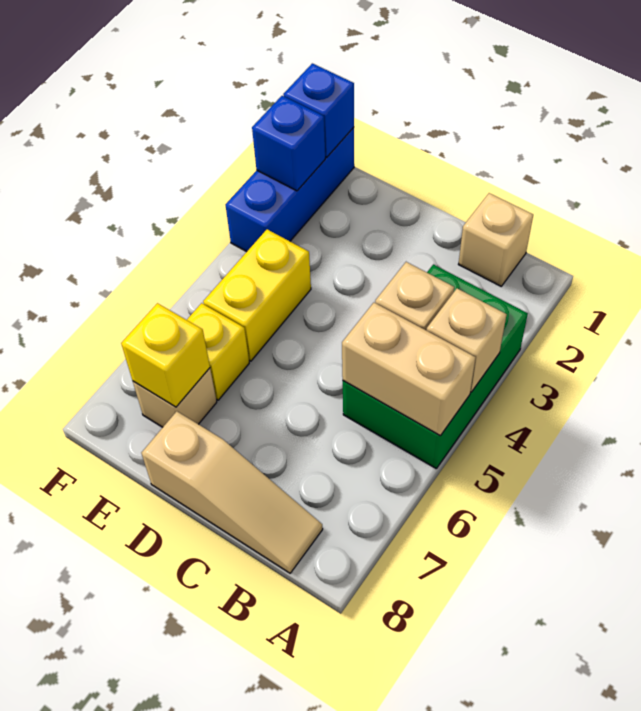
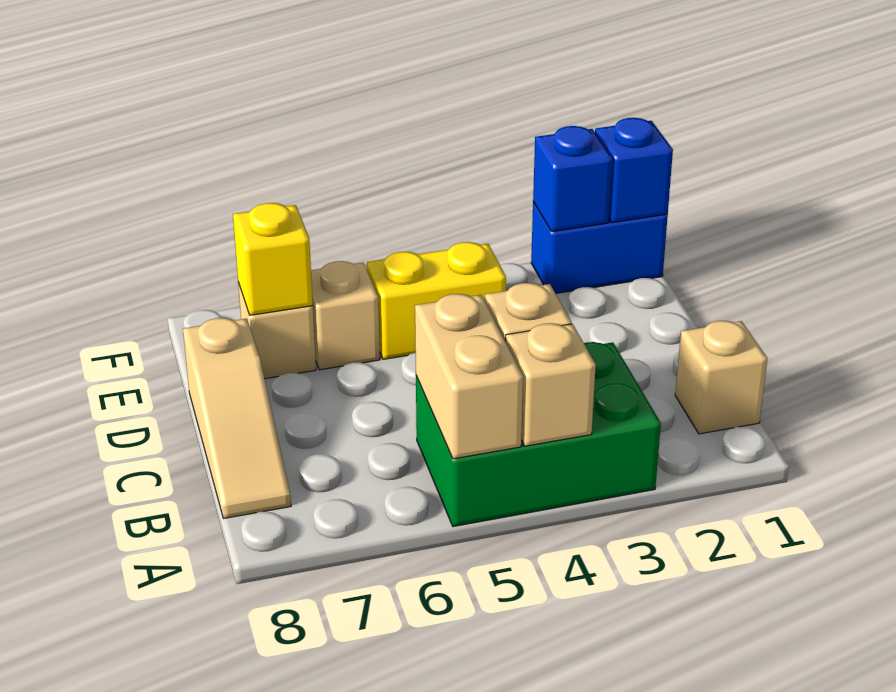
yellow brick E6 level 1 -> tan brick E6 level 1
blue brick F1:F3 level 1 -> blue brick F1:F2 level 1

